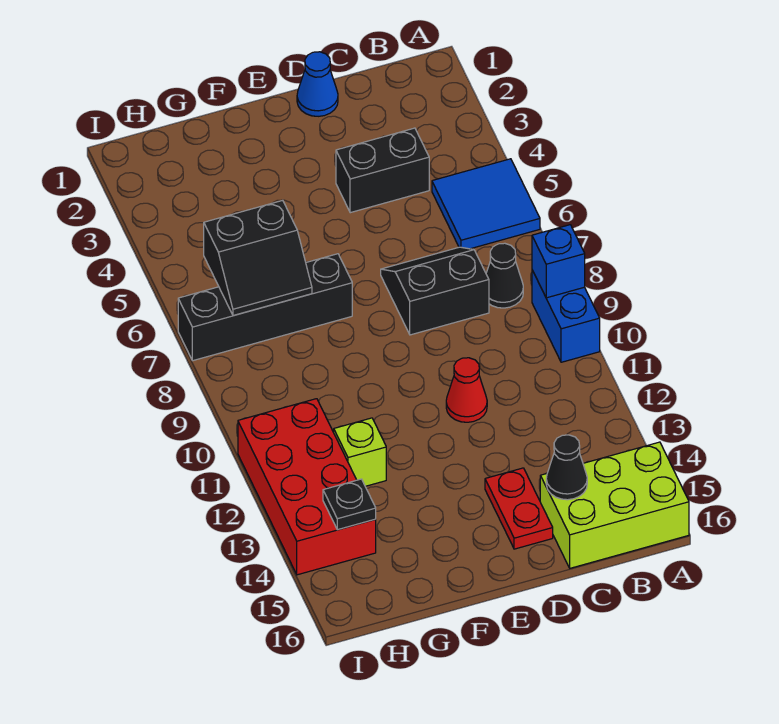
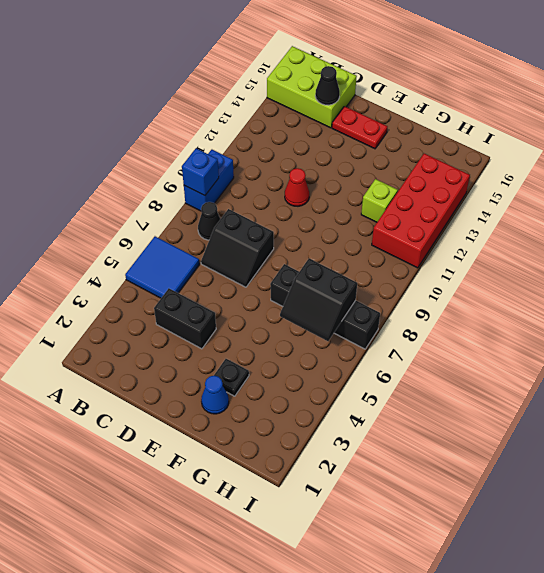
blue cone D1 level 1 -> blue cone F2 level 1
red plate D14:D15 level 1 -> red plate D15:E15 level 1
black slope G6:H7 level 2 top 6 -> black slope G6:H7 level 2 top 7
black plate H14 level 2 -> black plate F3 level 1

